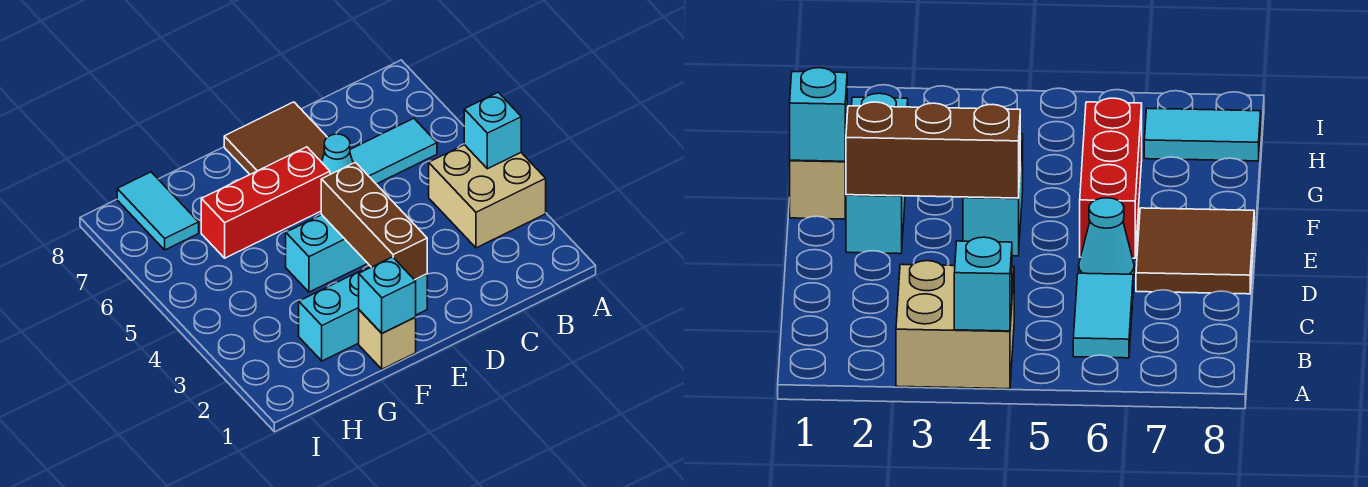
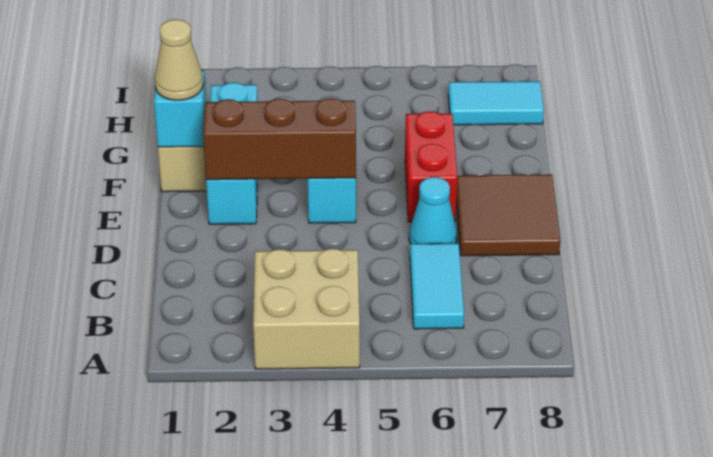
cyan brick A4 level 2 -> none
red brick E6:G6 level 1 -> red brick E6:F6 level 1
none -> tan cone F1 level 3

